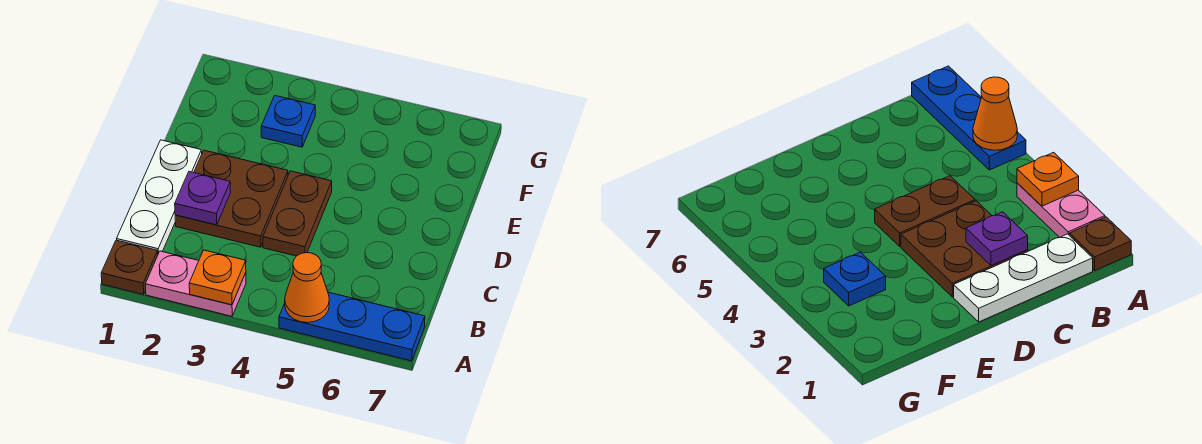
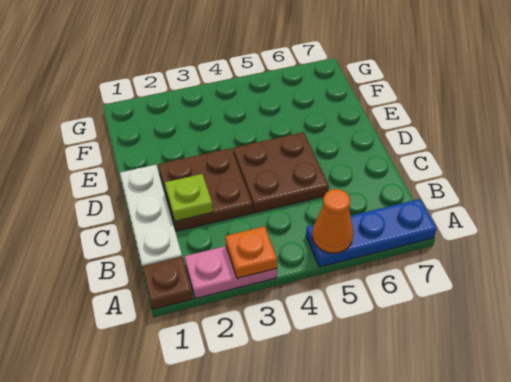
purple plate C2 level 2 -> lime plate C2 level 2
brown plate C4:D4 level 1 -> brown plate C4:D5 level 1
blue plate F3 level 1 -> none

